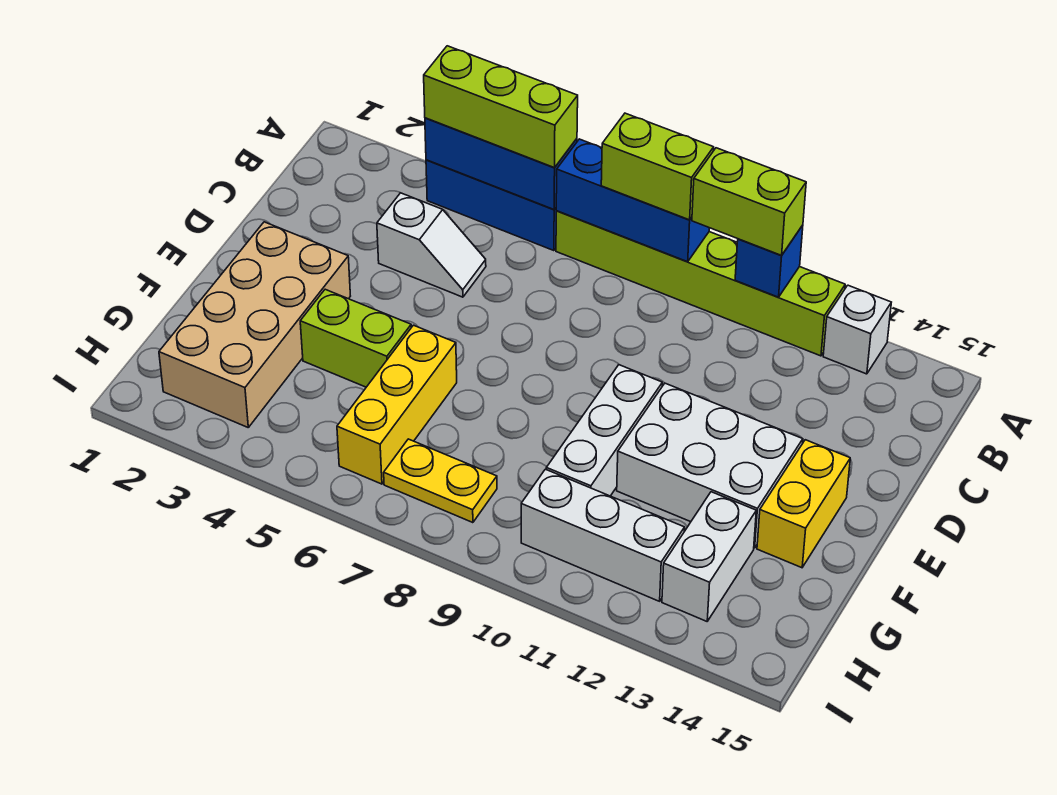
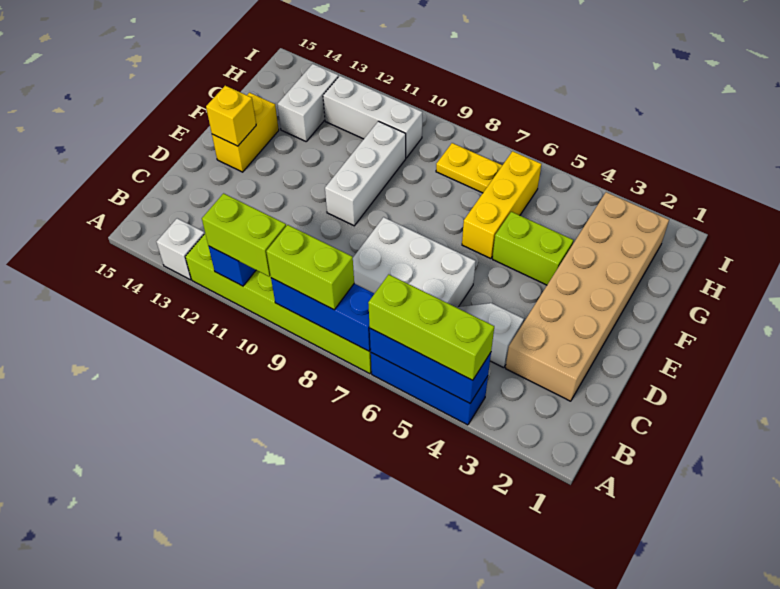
tan brick E2:H3 level 1 -> tan brick C2:H3 level 1
white brick E11:F13 level 1 -> white brick C6:D8 level 1
none -> yellow brick E14 level 2

